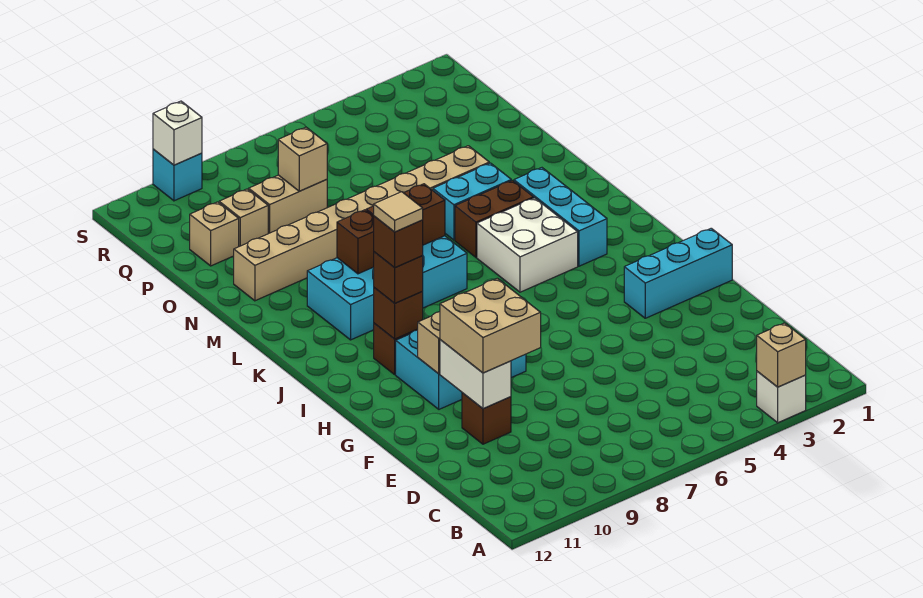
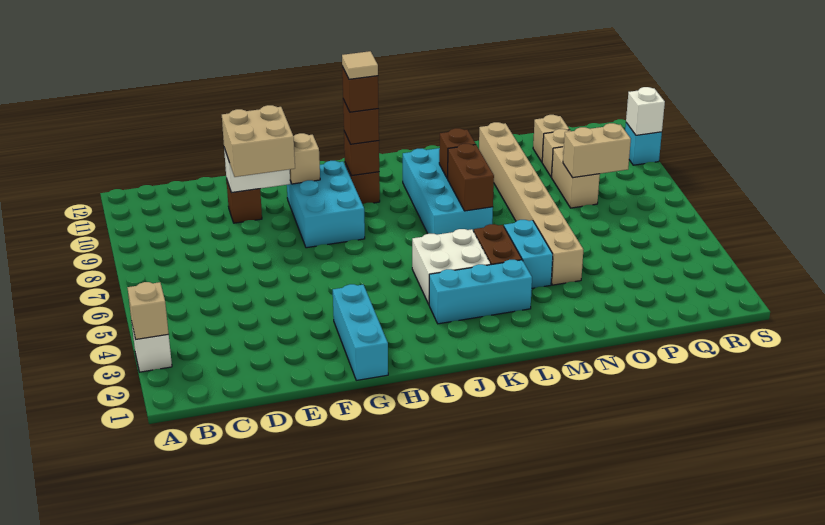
tan brick P8 level 2 -> tan brick P8:Q8 level 2

